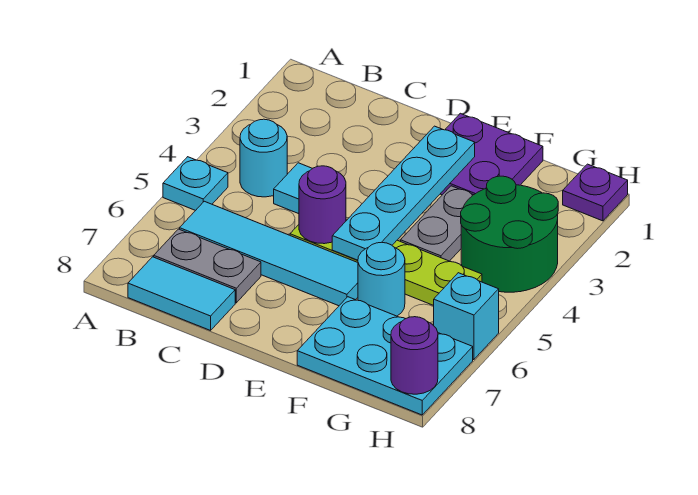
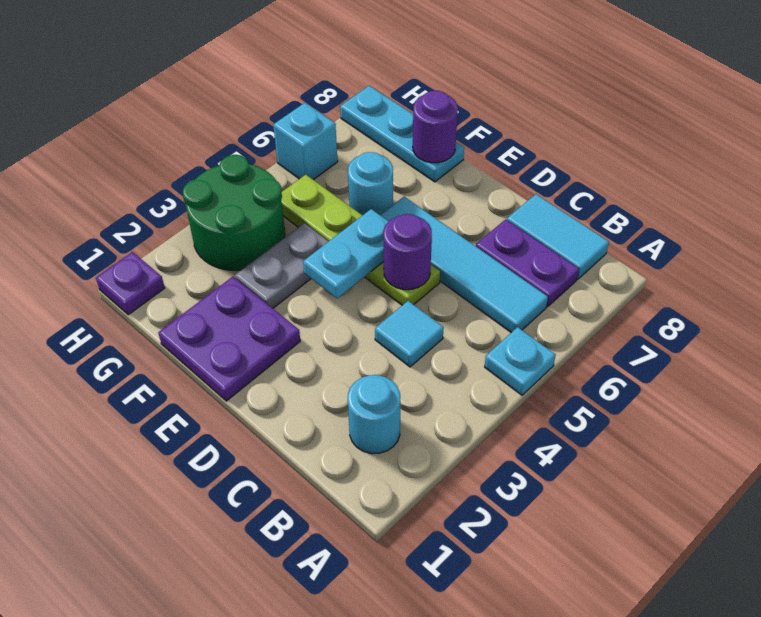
cyan round brick B4 level 1 -> cyan round brick B2 level 1
grey plate B7:C7 level 1 -> purple plate B7:C7 level 1
cyan plate E2:E5 level 2 -> cyan plate E4:E5 level 2
cyan plate F7:H8 level 1 -> cyan plate F8:H8 level 1
purple round brick H8 level 2 -> purple round brick F8 level 2

